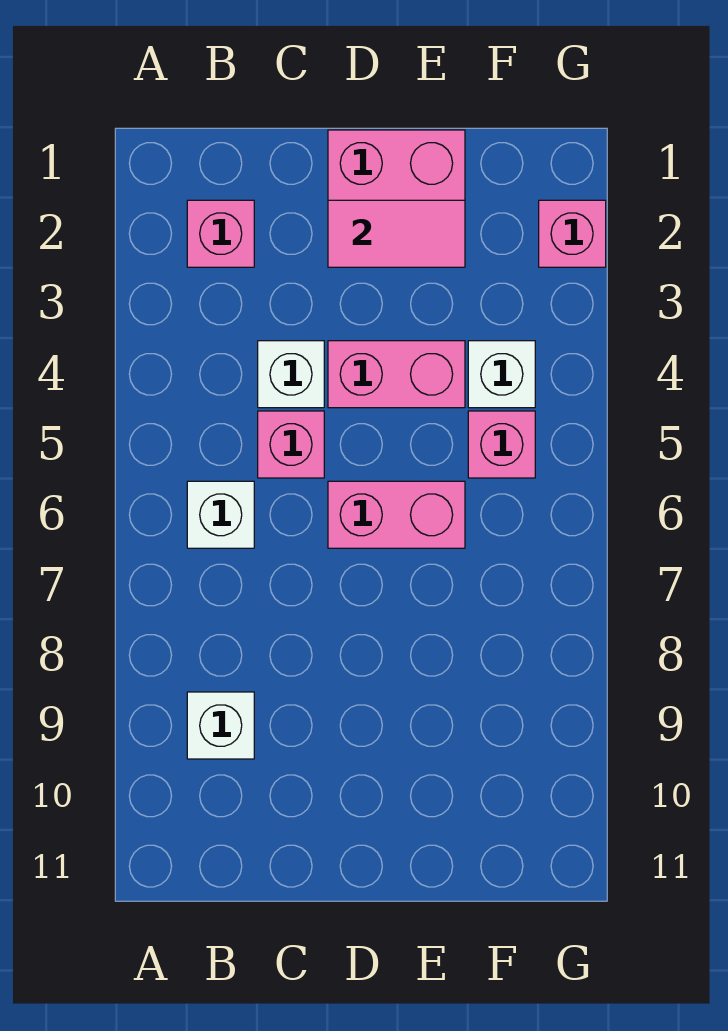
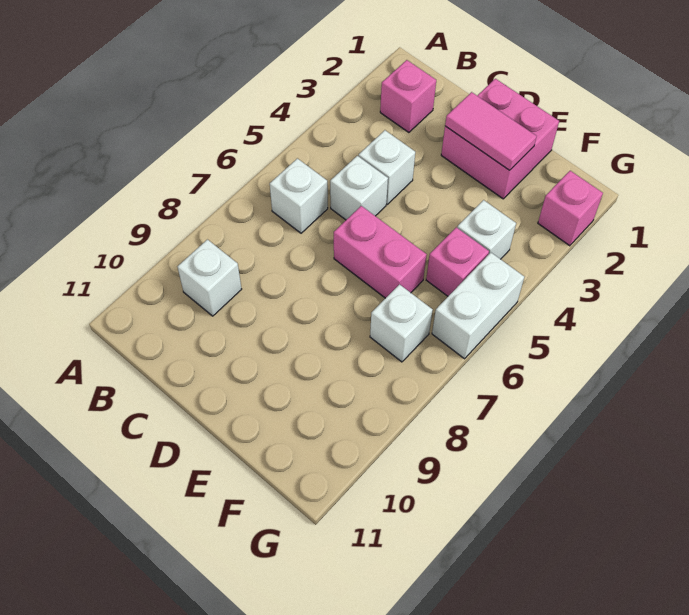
pink brick C5 level 1 -> white brick C5 level 1
pink brick D4:E4 level 1 -> none
none -> white brick F7 level 1
none -> white brick G5:G6 level 1

